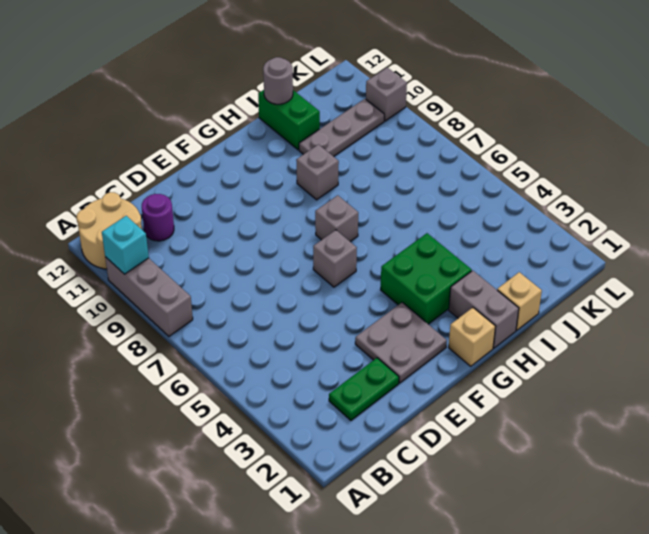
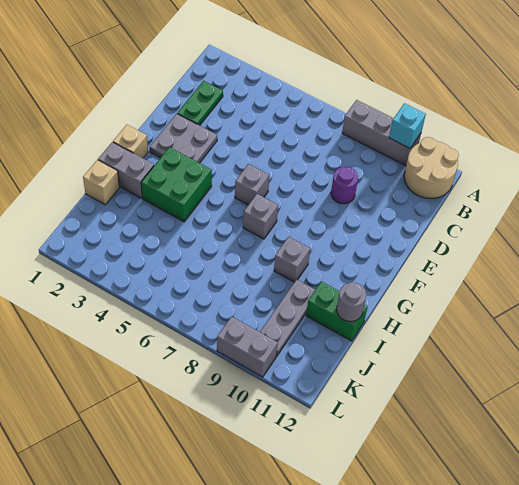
purple round brick C11 level 1 -> purple round brick D9 level 1
grey brick L10 level 1 -> grey brick L9:L10 level 1

